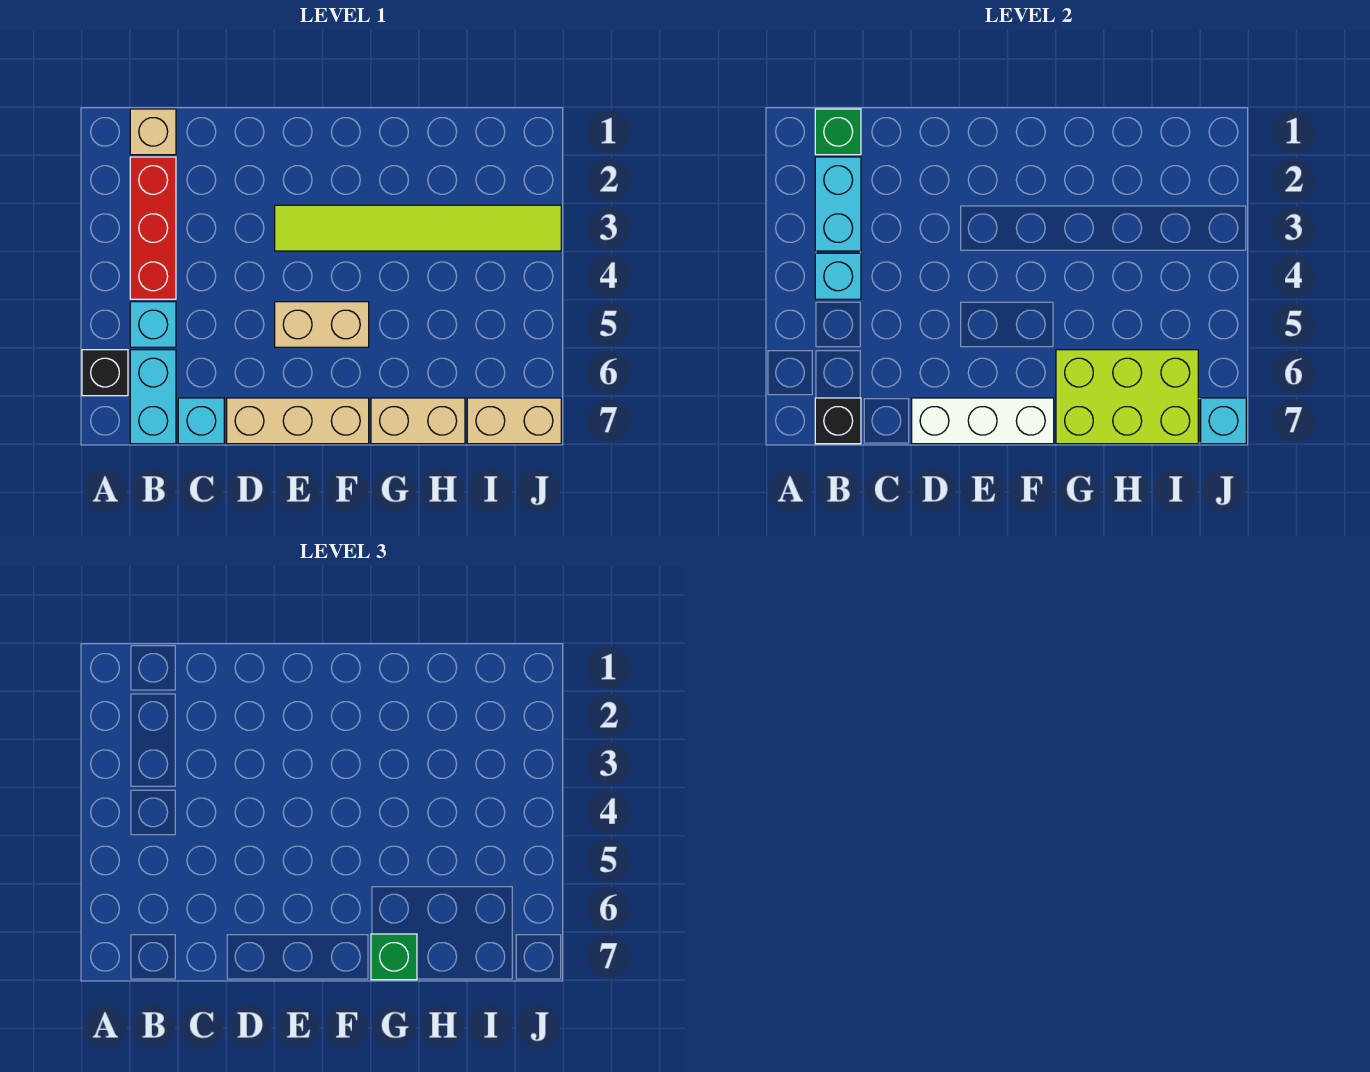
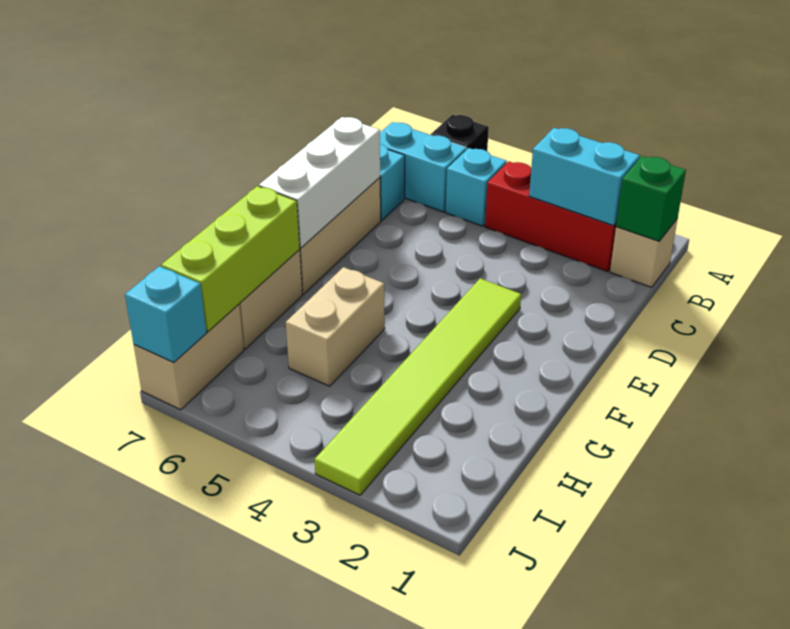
cyan brick B4 level 2 -> none
black brick B7 level 2 -> none
tan brick E5:F5 level 1 -> tan brick G5:H5 level 1
lime brick G6:I7 level 2 -> lime brick G7:I7 level 2
green brick G7 level 3 -> none

